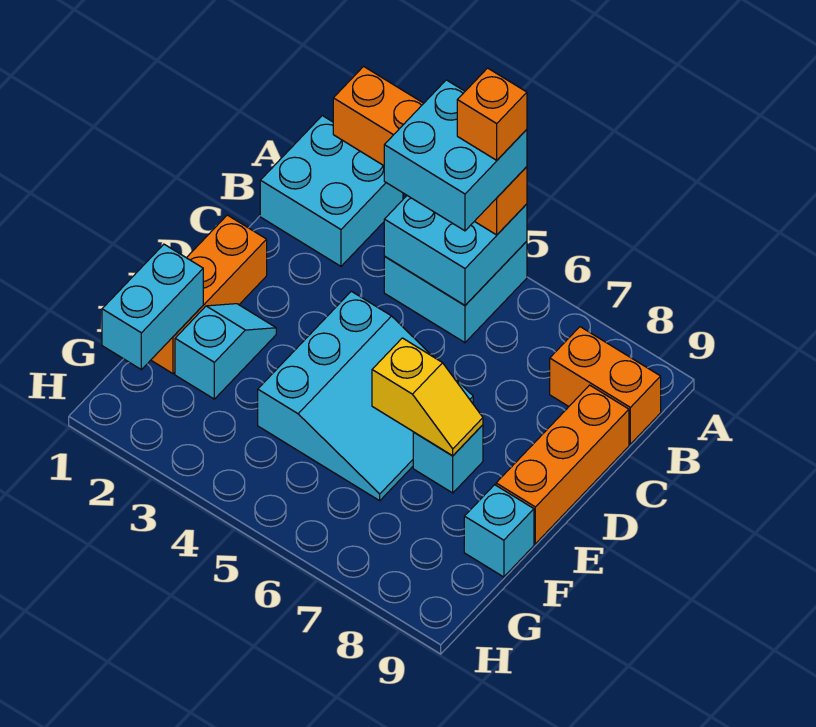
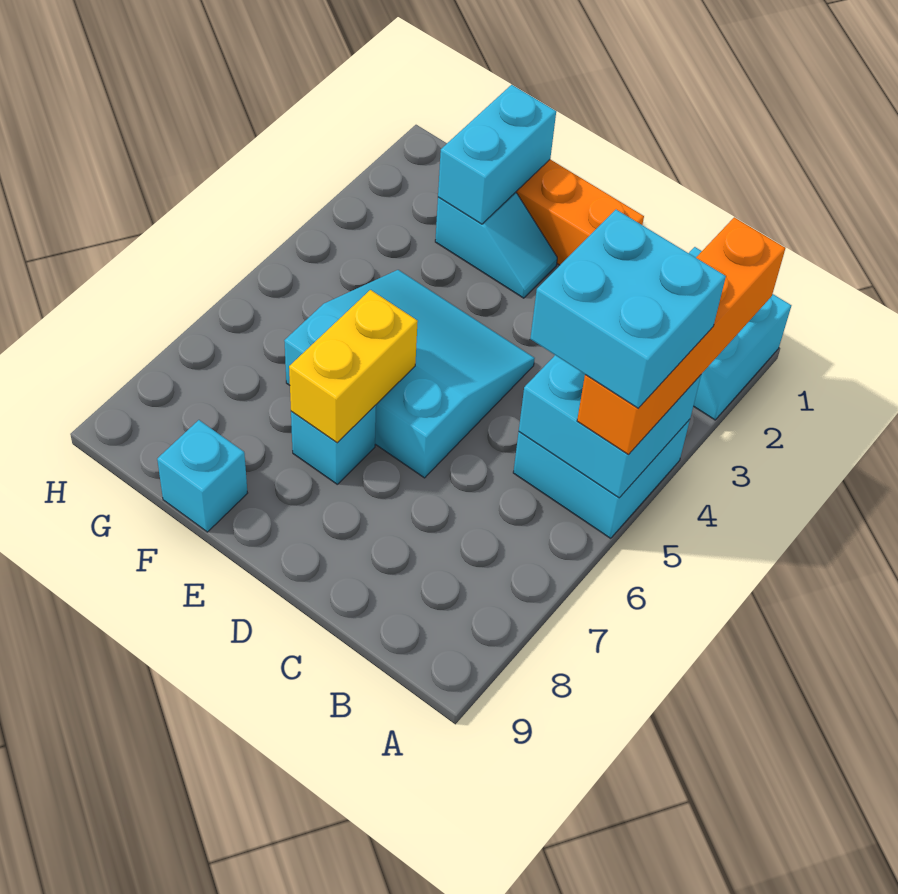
orange brick A5 level 5 -> none
orange brick B8:B9 level 1 -> none
orange brick C9:E9 level 1 -> none
cyan slope D4:F6 level 1 top 4 -> cyan slope D4:F6 level 1 top 6
yellow slope E6:E7 level 2 top 6 -> yellow brick E6:E7 level 2
cyan brick F1:G1 level 2 -> cyan brick F1:F2 level 2

